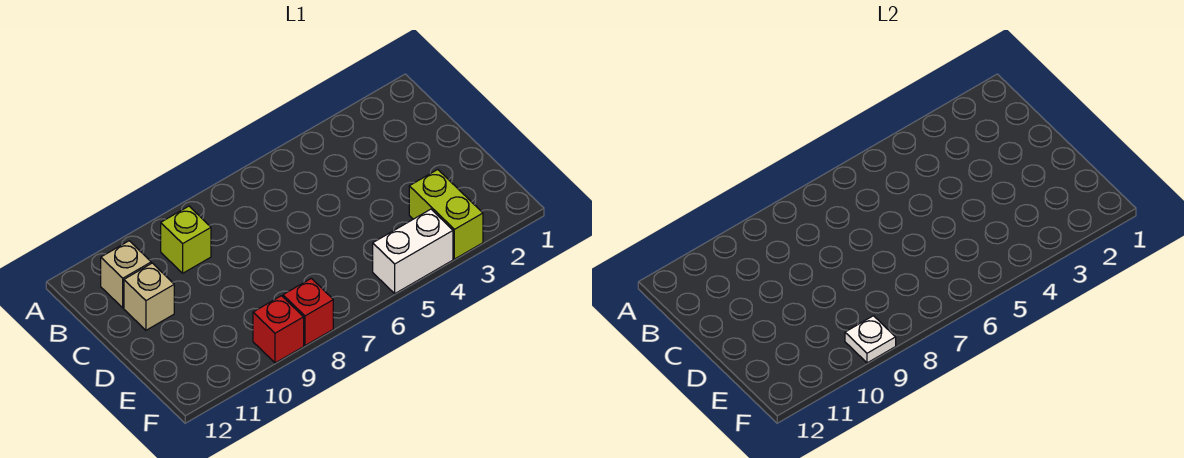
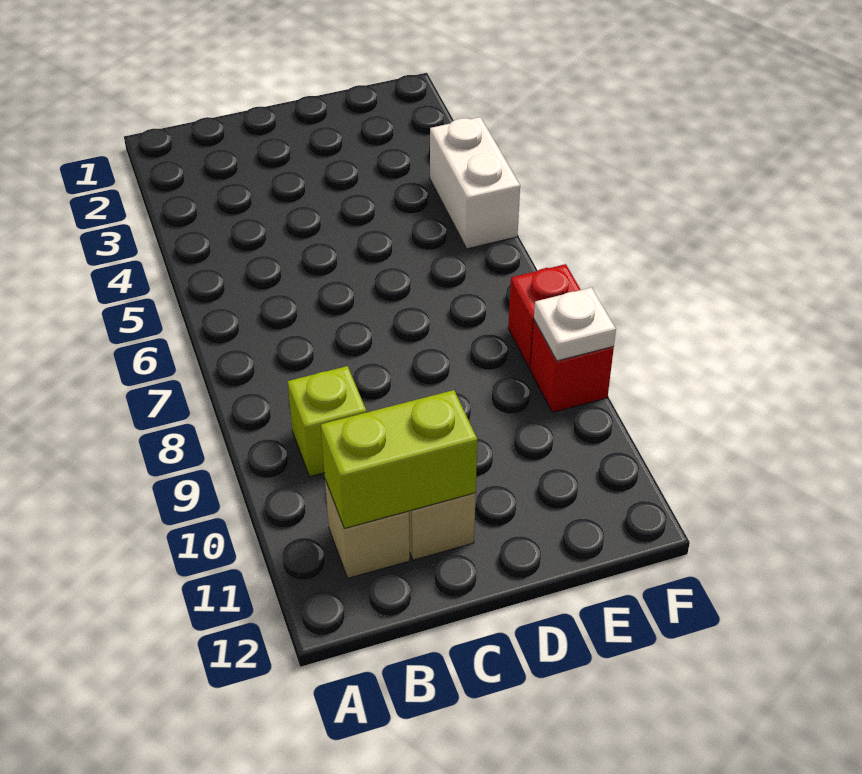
lime brick E3:F3 level 1 -> lime brick B11:C11 level 2

